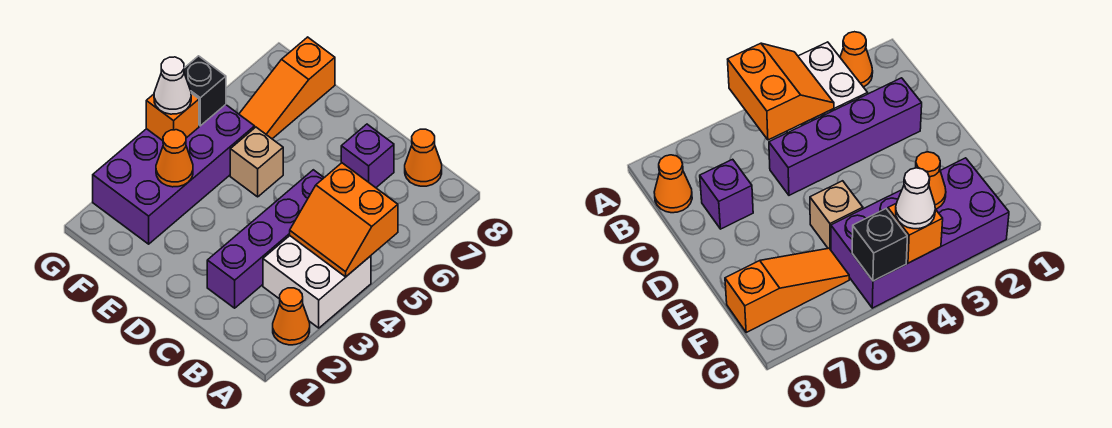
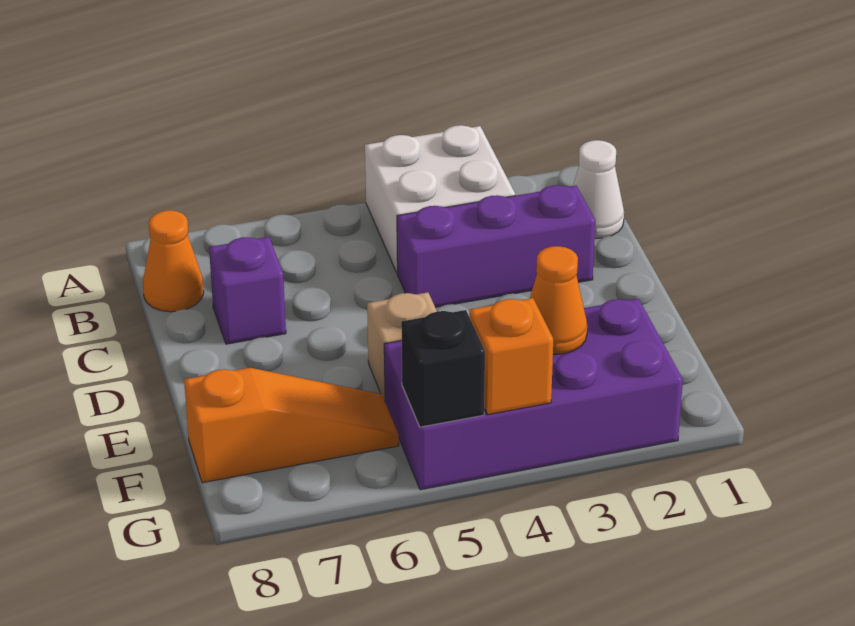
orange cone A2 level 1 -> none
orange slope A4:B5 level 2 top 5 -> none
purple brick C2:C5 level 1 -> purple brick C2:C4 level 1
white cone G4 level 3 -> white cone B1 level 1

